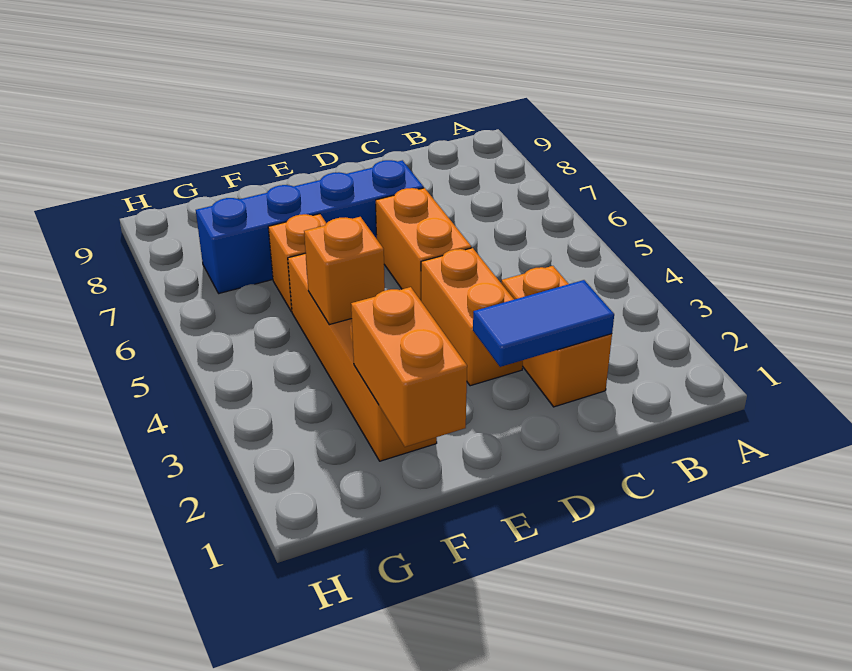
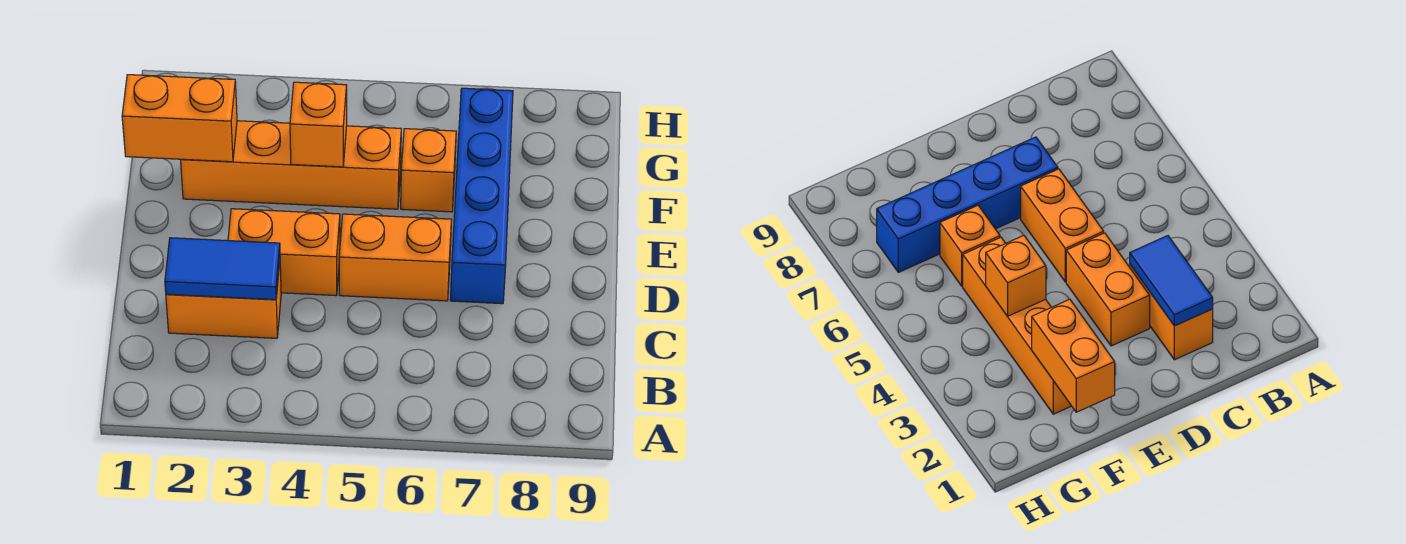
blue tile C2:D2 level 2 -> blue tile C2:C3 level 2

